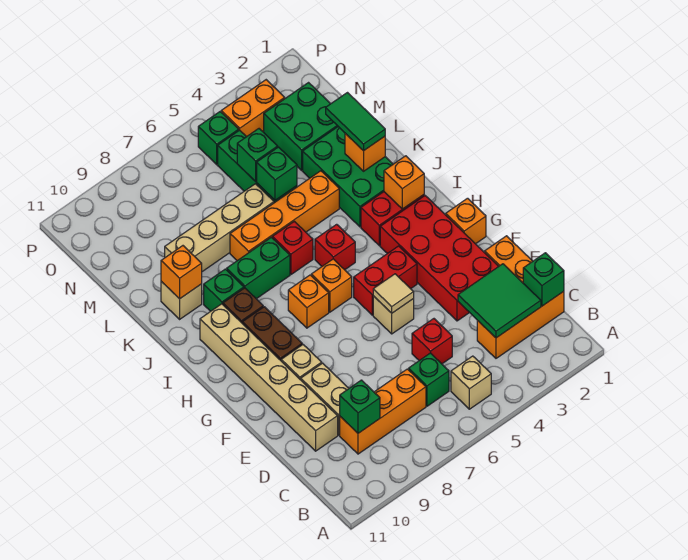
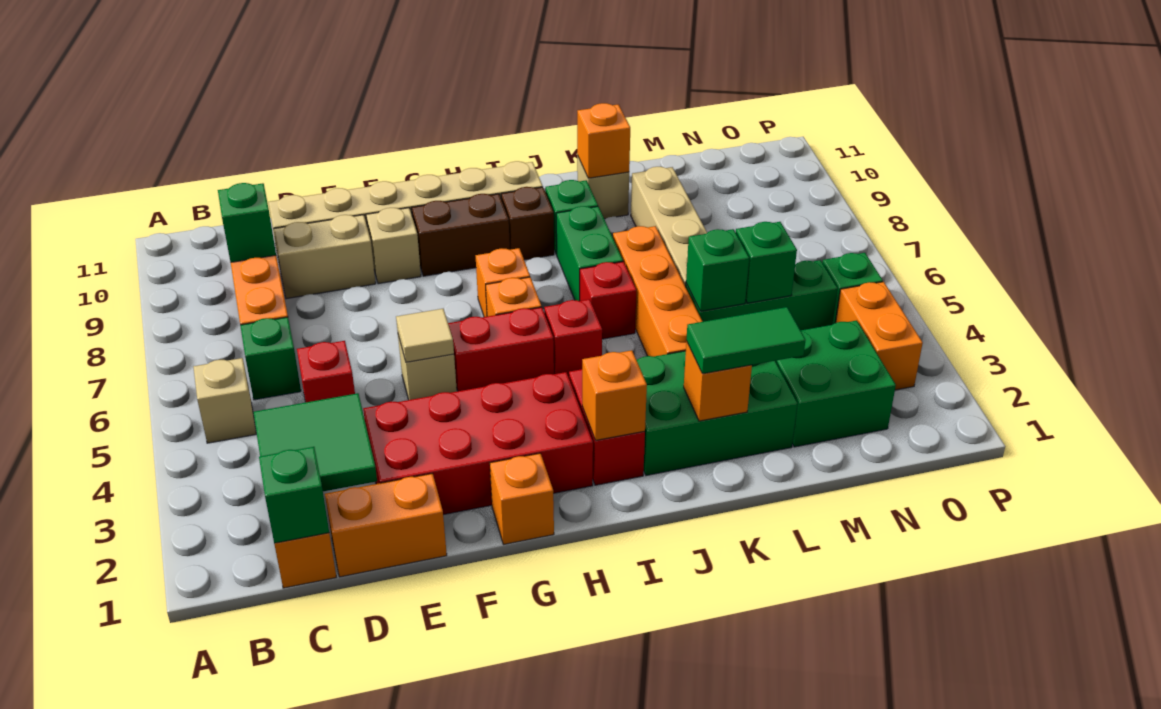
red brick G4:G5 level 1 -> red brick G5:H5 level 1

